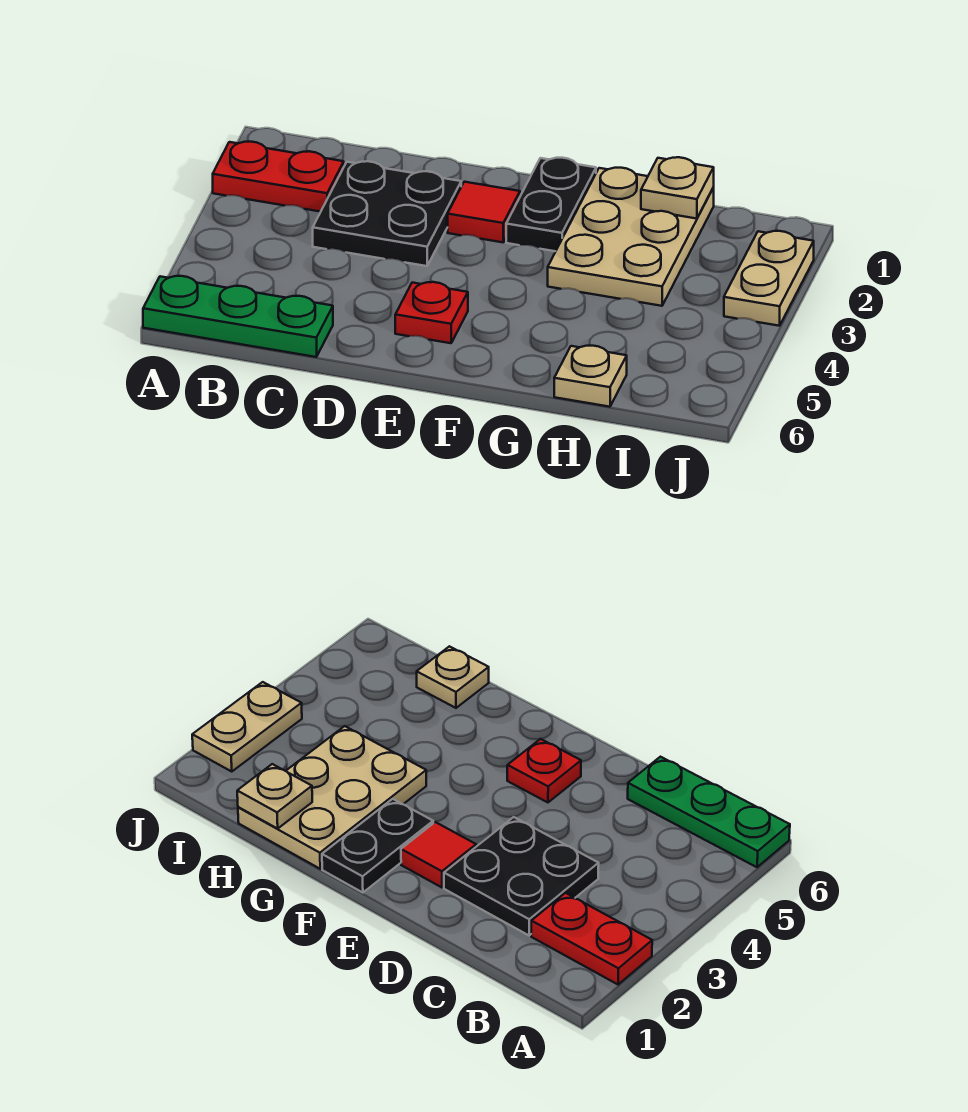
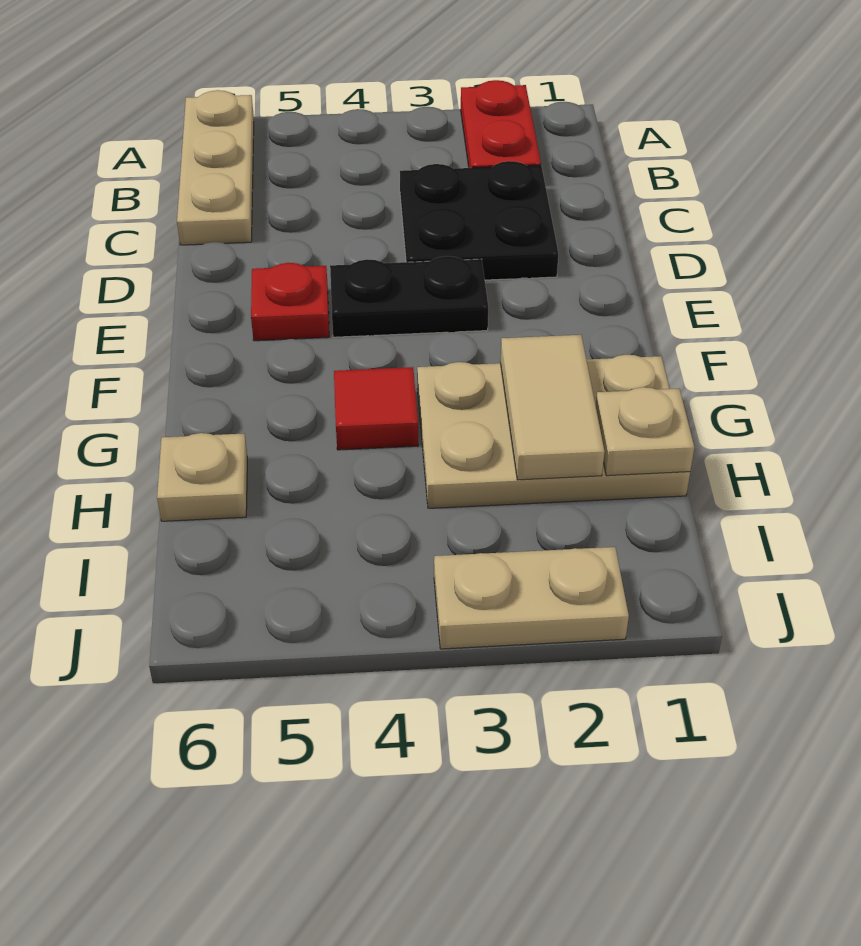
green plate A6:C6 level 1 -> tan plate A6:C6 level 1
red tile E2 level 1 -> red tile G4 level 1
black plate F1:F2 level 1 -> black plate E3:E4 level 1
none -> tan tile G2:H2 level 2

